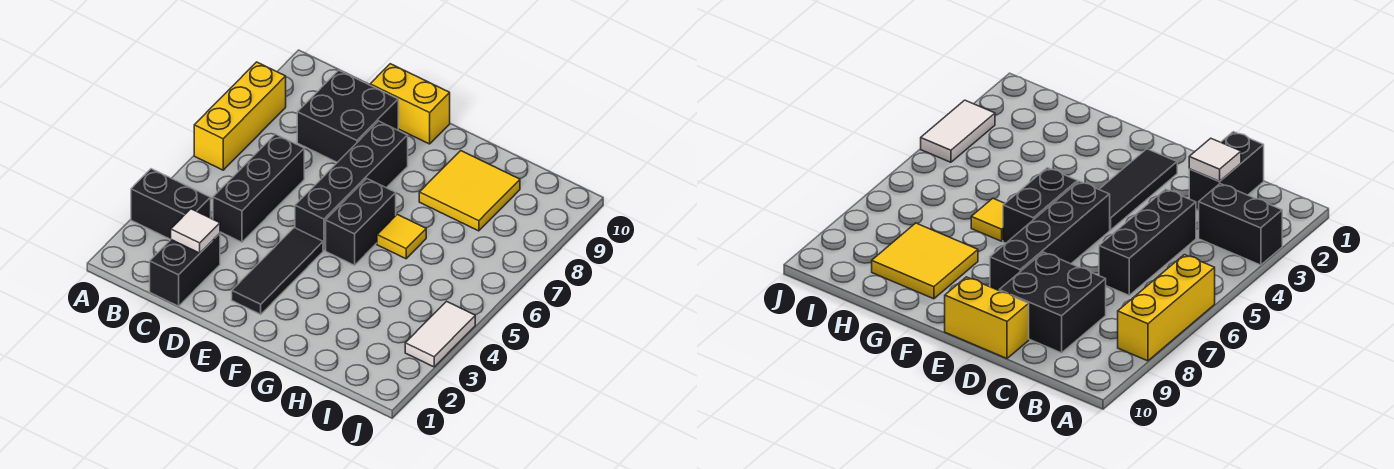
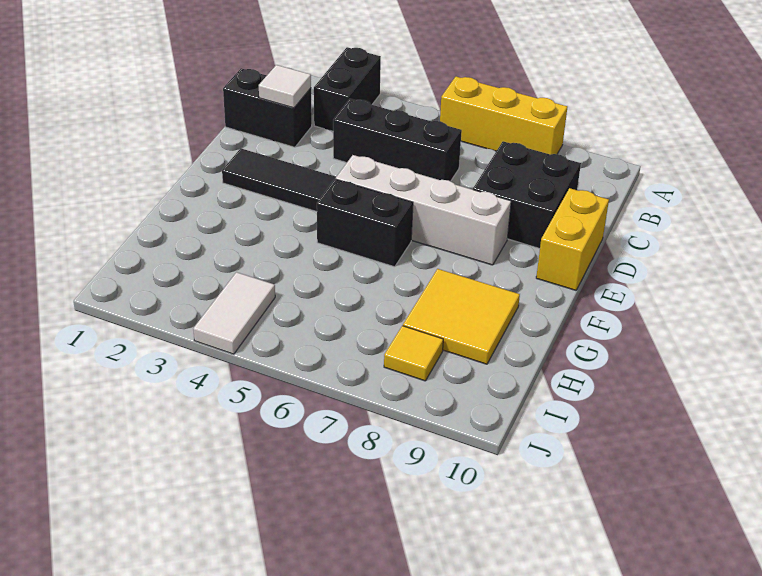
black brick E5:E8 level 1 -> white brick E5:E8 level 1
yellow tile G6 level 1 -> yellow tile I8 level 1
white tile J3:J4 level 1 -> white tile I4:J4 level 1

